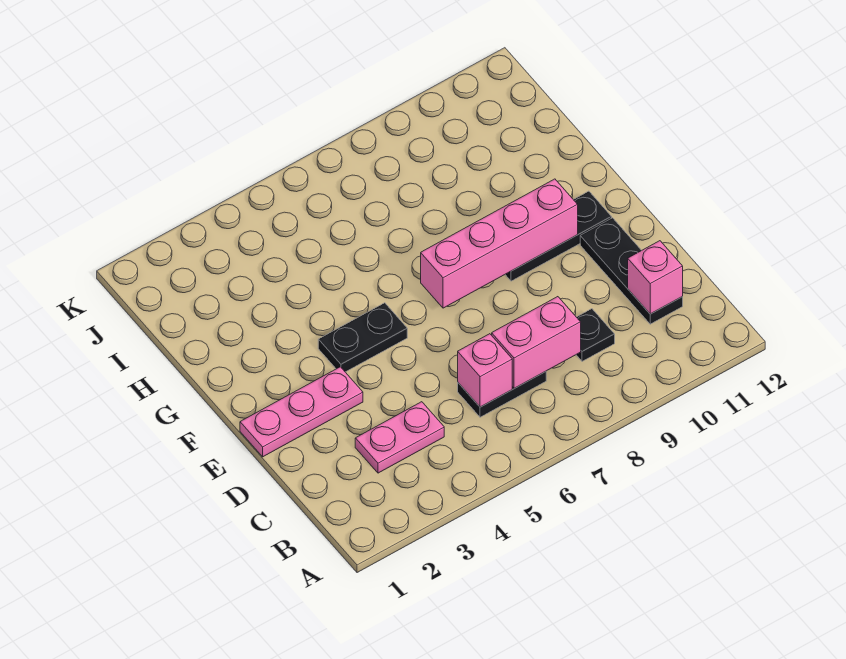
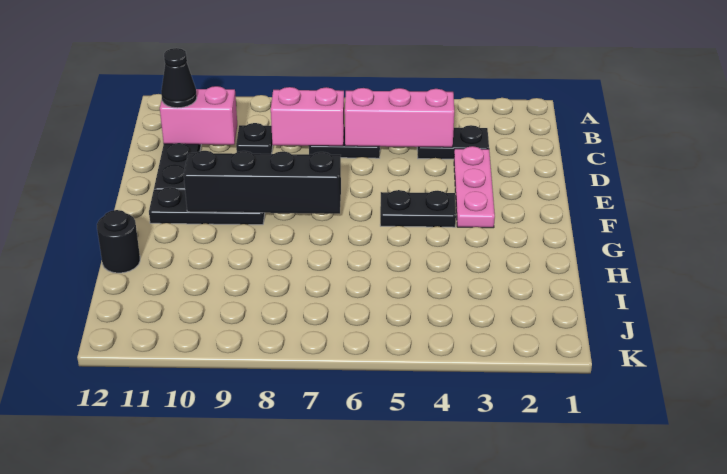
pink plate C3:C4 level 1 -> black plate C3:C4 level 1
pink brick C6 level 2 -> pink brick C4:C6 level 2
pink brick C11 level 2 -> pink brick C10:C11 level 2
none -> black cone C11 level 3
pink plate E1:E3 level 1 -> pink plate D3:F3 level 1
pink brick F7:F10 level 2 -> black brick F7:F10 level 2
none -> black round brick H12 level 1

